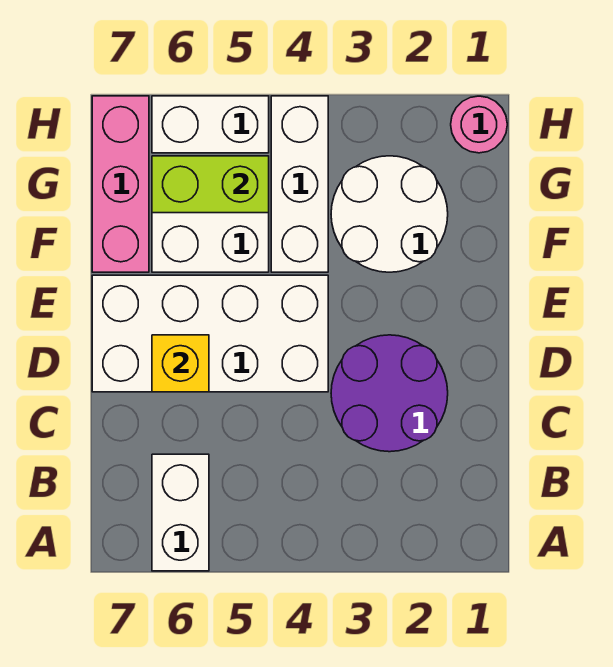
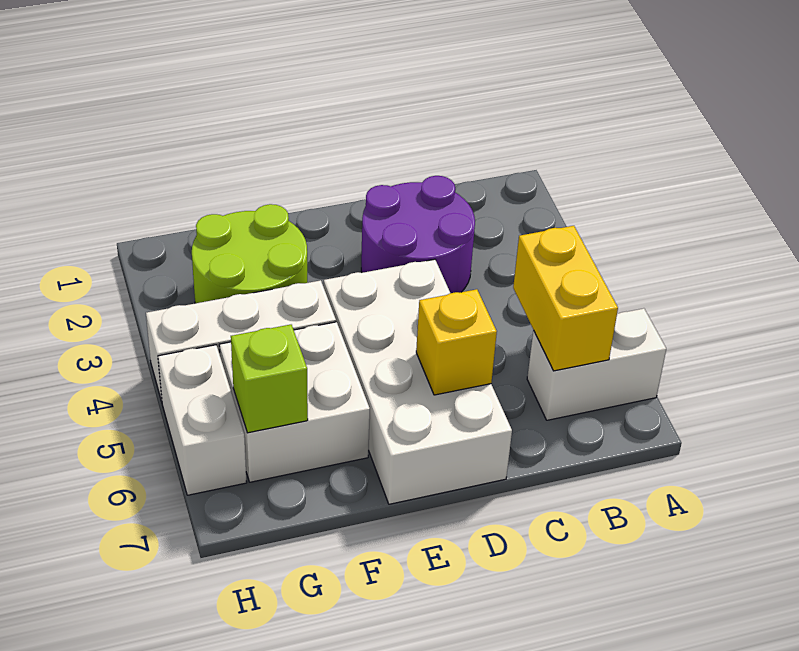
none -> yellow brick B5:B6 level 2
white round brick F2:G3 level 1 -> lime round brick F2:G3 level 1
pink brick F7:H7 level 1 -> none
lime brick G5:G6 level 2 -> lime brick G6 level 2
pink round brick H1 level 1 -> none

